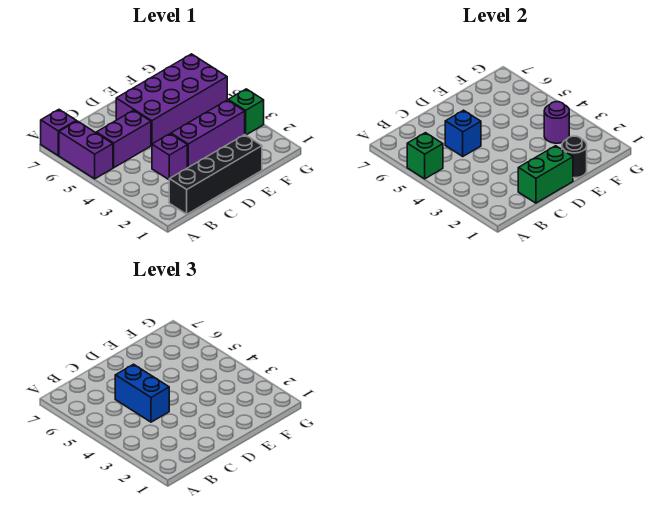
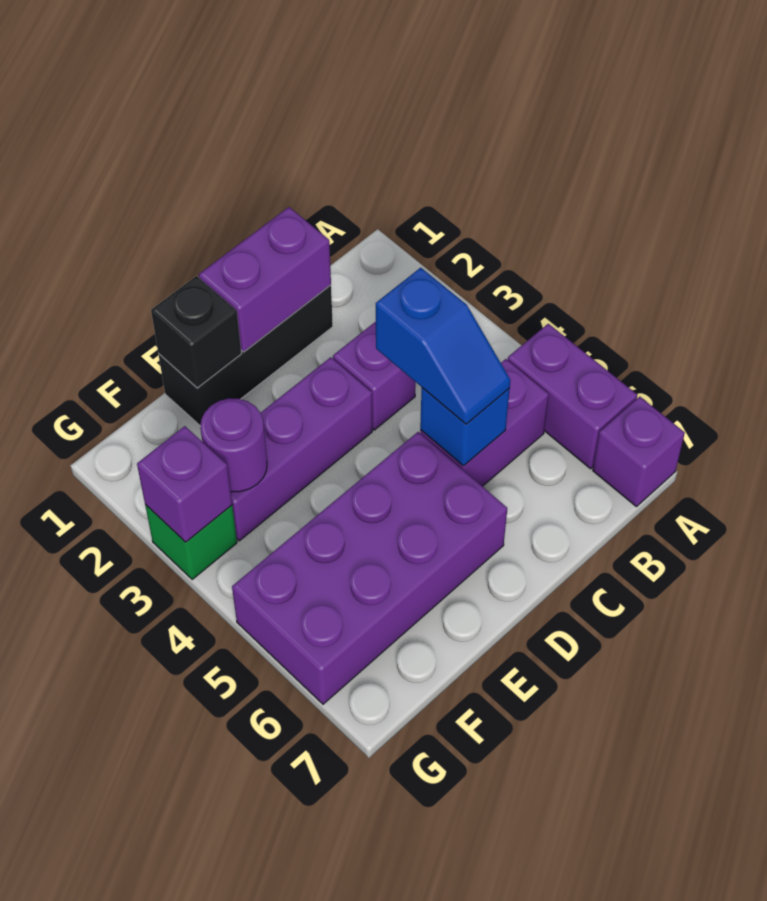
green brick A5 level 2 -> none
black brick B1:E1 level 1 -> black brick C1:E1 level 1
green brick C1:D1 level 2 -> purple brick C1:D1 level 2
blue brick C4:C5 level 3 -> blue slope C4:C5 level 3 top 4
black round brick E1 level 2 -> black brick E1 level 2
none -> purple brick G3 level 2

